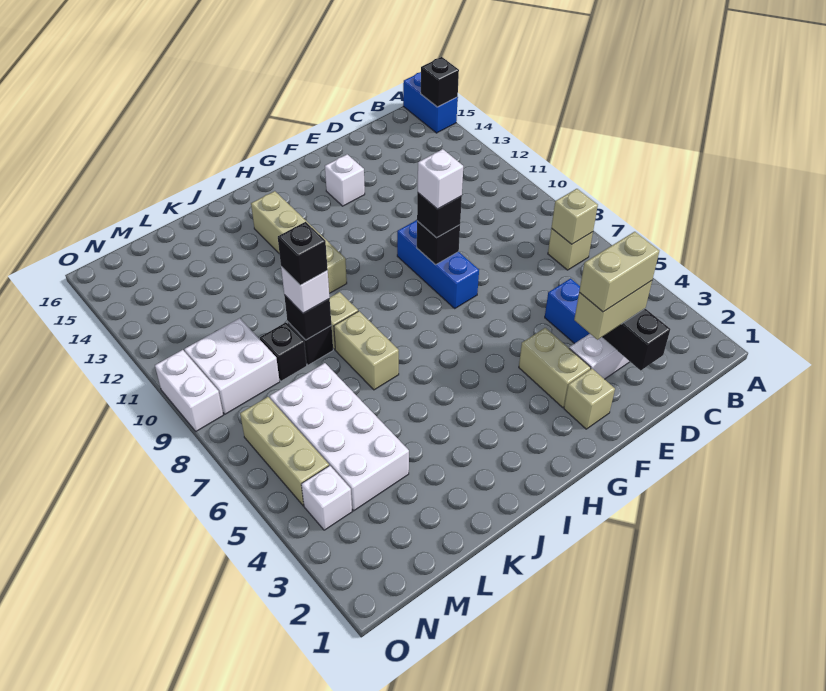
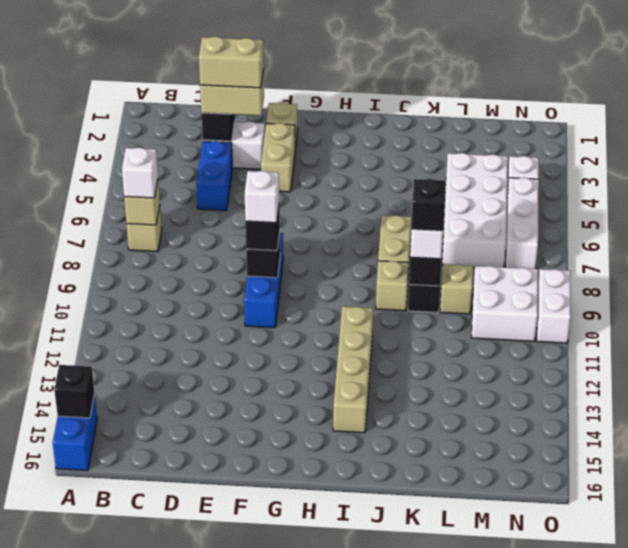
white brick F14 level 1 -> white brick B7 level 3
black brick L9 level 1 -> tan brick L9 level 1
tan brick N5:N7 level 1 -> white brick N5:N7 level 1

